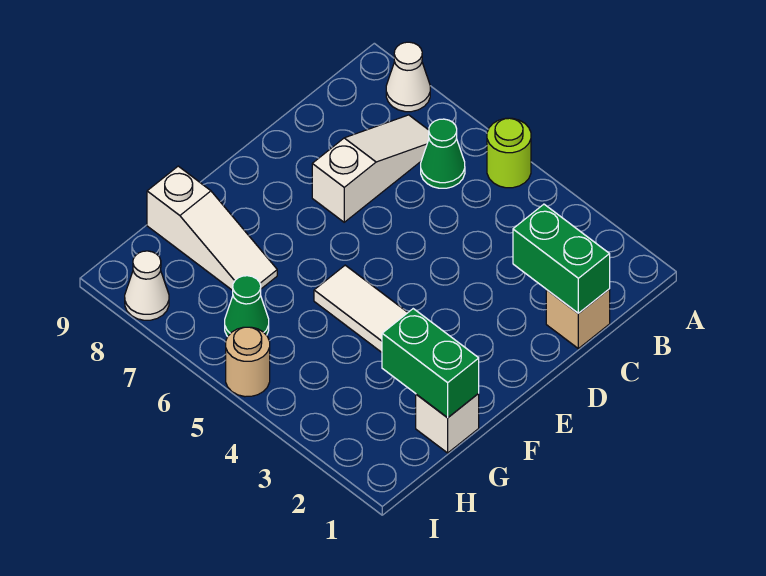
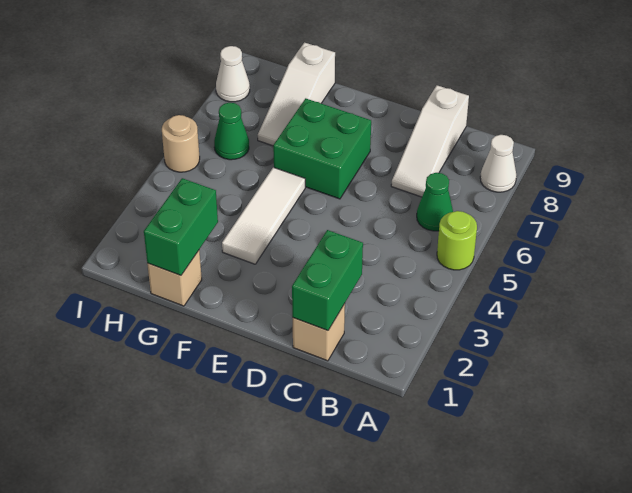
white slope B7:D7 level 1 top D -> white slope C7:C9 level 1 top 9
none -> green brick E6:F7 level 1
white brick G1 level 1 -> tan brick G1 level 1

